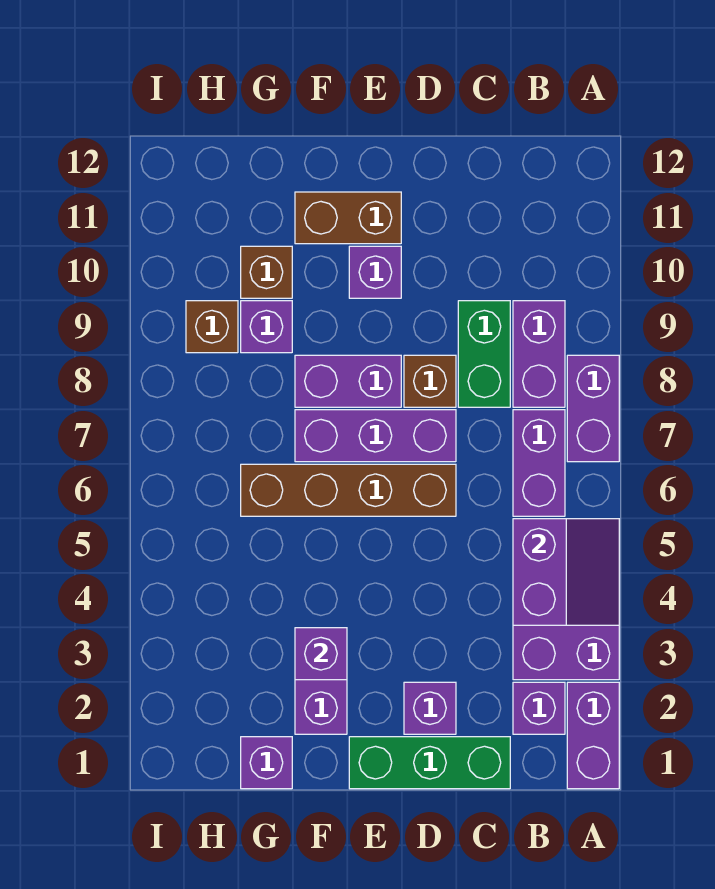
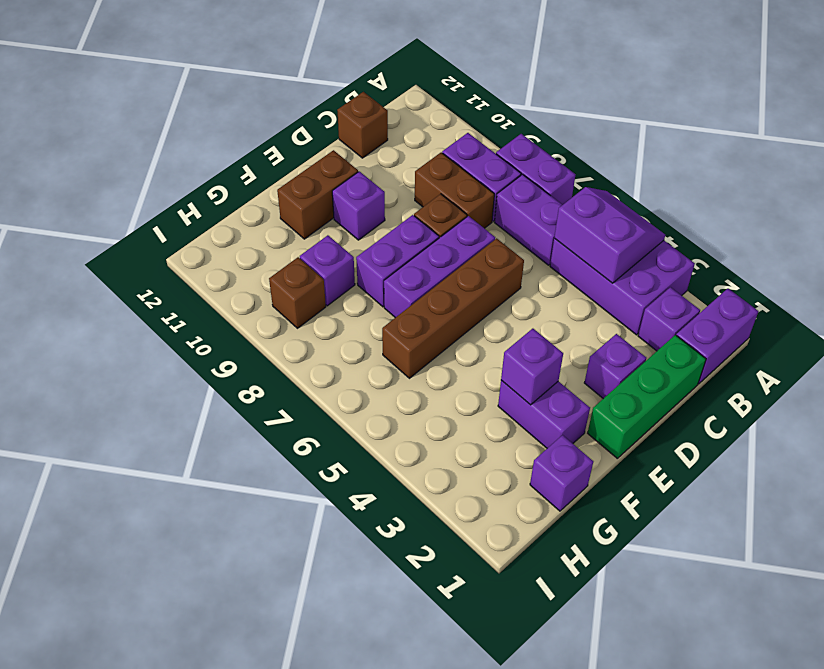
purple brick A1:A2 level 1 -> purple brick A1:B1 level 1
green brick C8:C9 level 1 -> brown brick C8:C9 level 1
brown brick G10 level 1 -> brown brick C12 level 1

